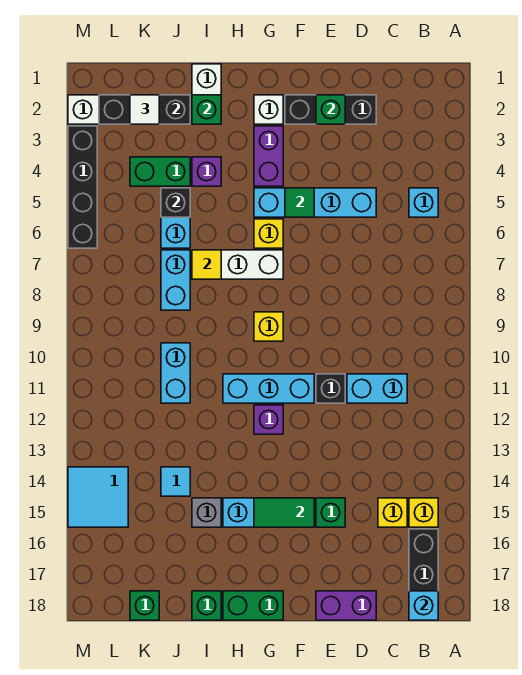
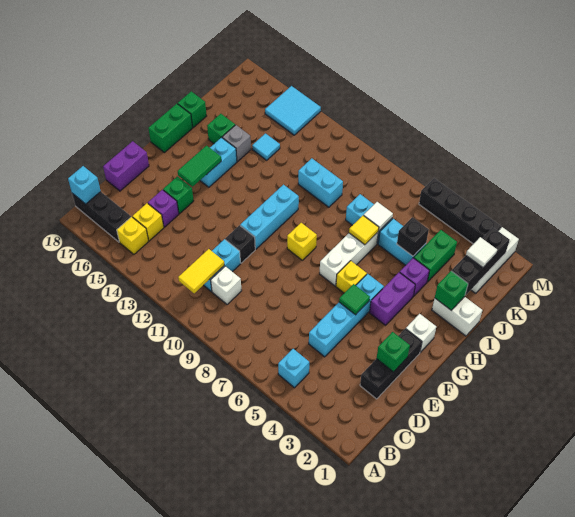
none -> yellow tile B11:C11 level 2
none -> white brick C10 level 1
purple brick G3:G4 level 1 -> purple brick G4:H4 level 1
purple brick G12 level 1 -> purple brick D15 level 1
none -> white tile J7 level 2
green brick K18 level 1 -> green brick I16 level 1

